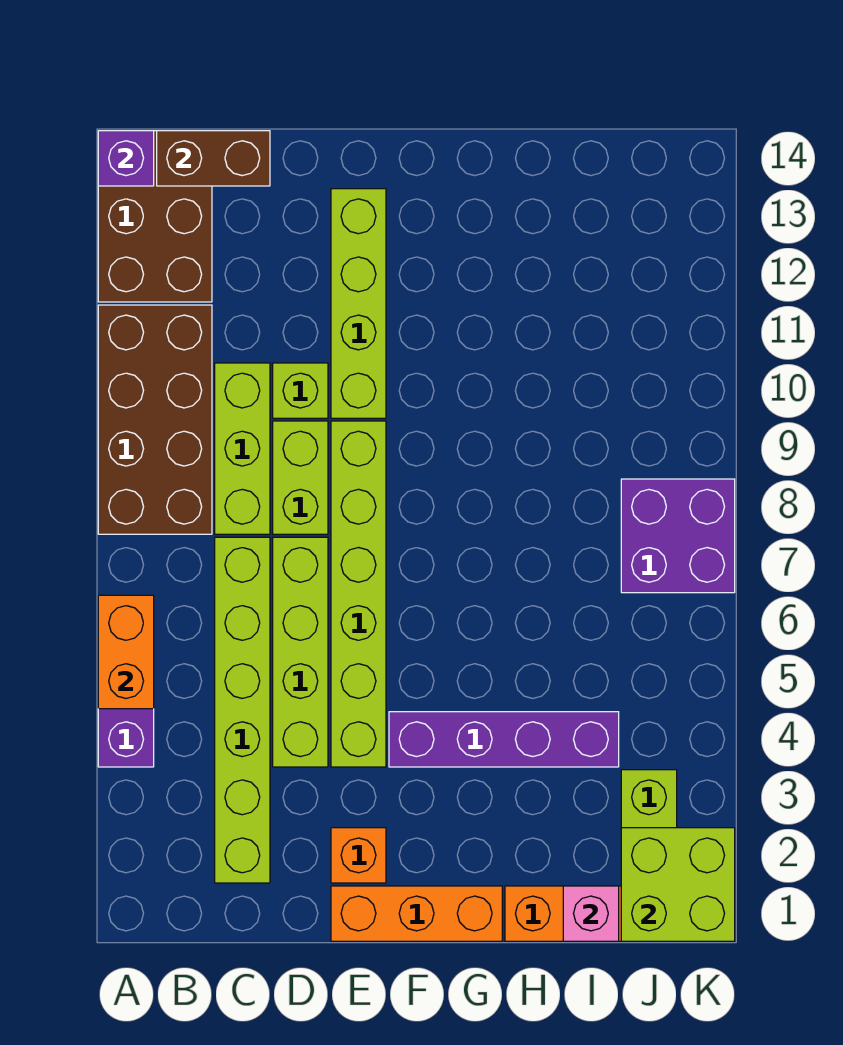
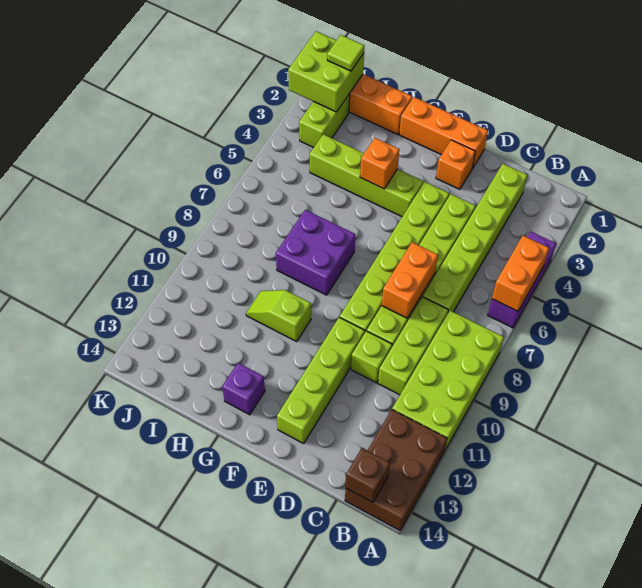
brown brick A8:B11 level 1 -> lime brick A8:B11 level 1
purple brick A14 level 2 -> purple brick G13 level 1
brown brick B14:C14 level 2 -> brown brick B14 level 2
none -> orange brick D7:D8 level 2
purple brick F4:I4 level 1 -> lime brick F4:I4 level 1
none -> orange brick G4 level 2
none -> lime slope G10:H10 level 1 top G
pink brick I1 level 2 -> none
none -> lime tile J1 level 3
purple brick J7:K8 level 1 -> purple brick G7:H8 level 1

